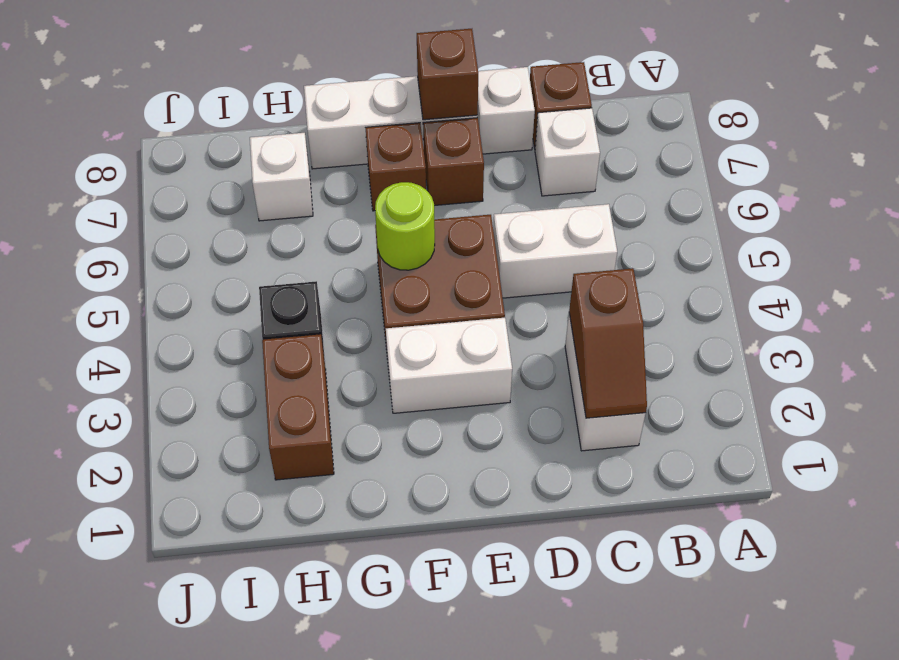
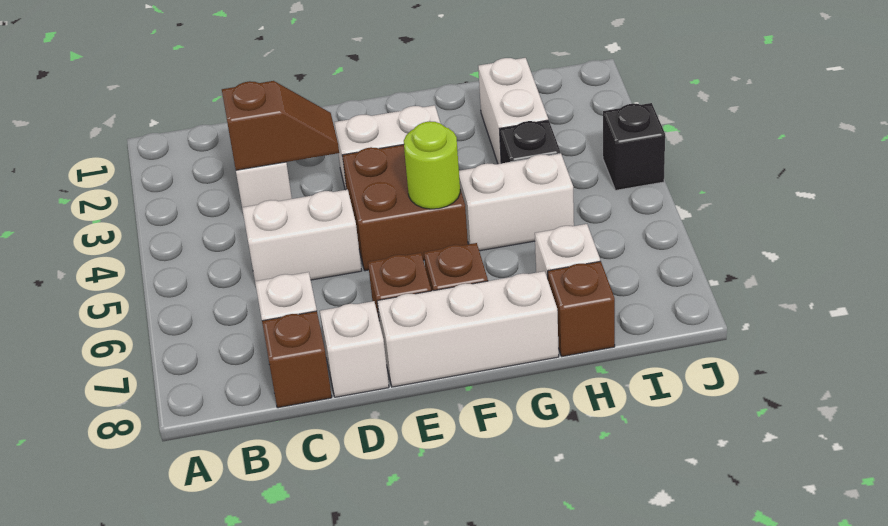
brown slope C2:C3 level 2 top 3 -> brown slope C3:D3 level 2 top C
brown brick E8 level 2 -> brown brick H8 level 1
none -> white brick G5:H5 level 1
brown brick H2:H3 level 1 -> white brick H2:H3 level 1
none -> black brick J4 level 1

